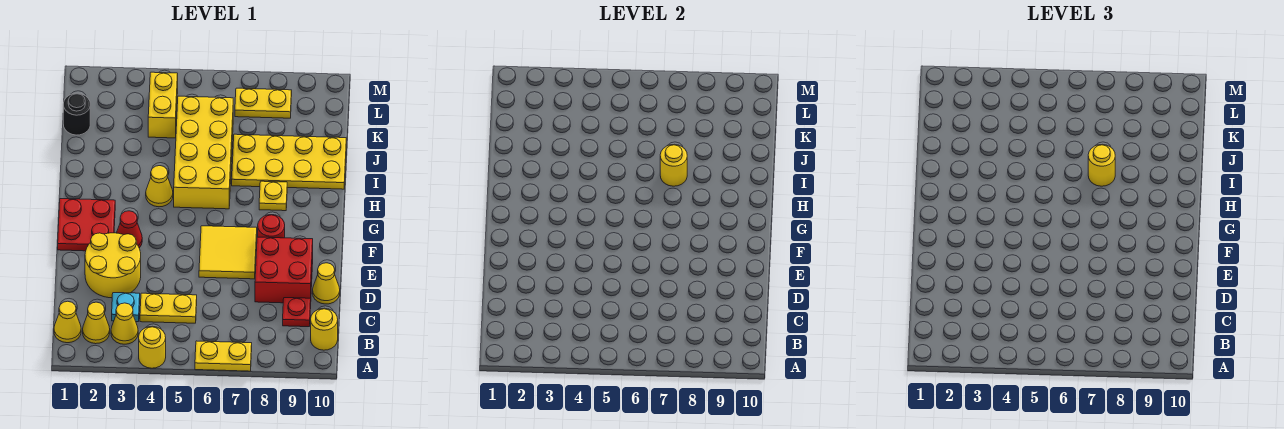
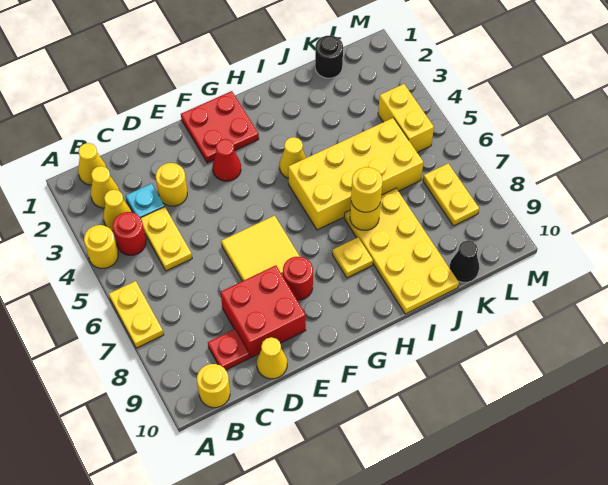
none -> red round brick B4 level 1
yellow round brick D2:E3 level 1 -> yellow round brick D3 level 1
yellow brick K4:L4 level 1 -> yellow brick L4:L5 level 1
none -> black cone K10 level 1

